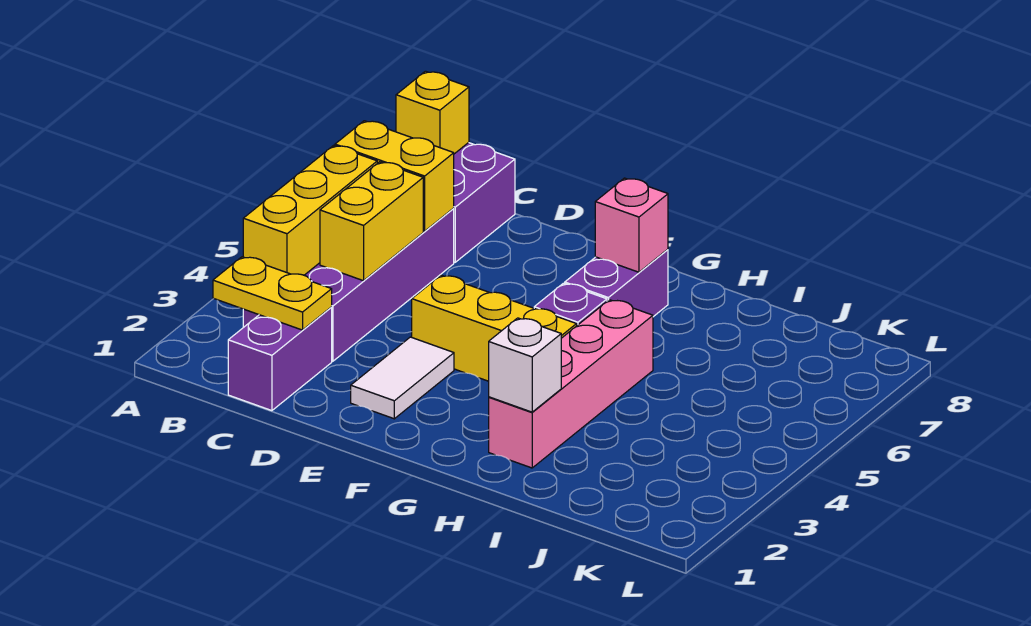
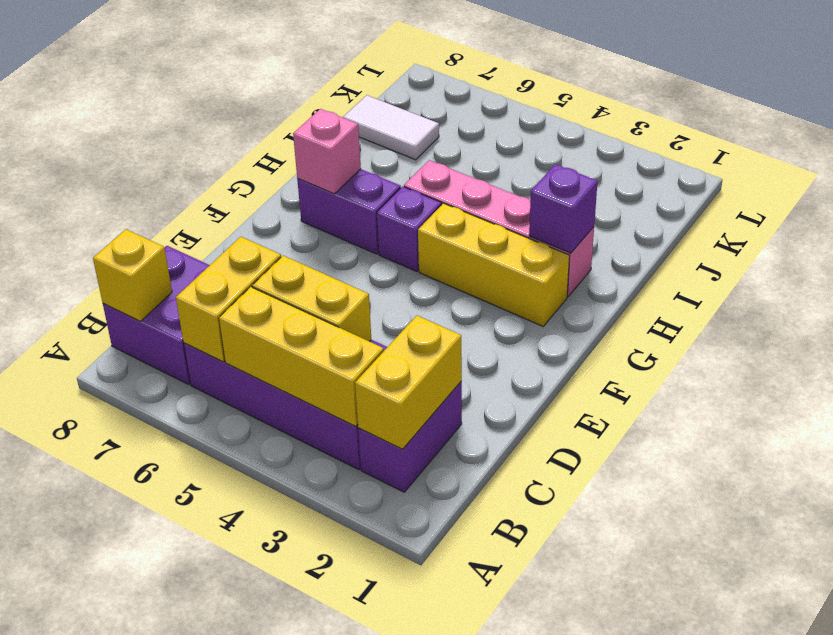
yellow plate B2:C2 level 2 -> yellow brick B2:C2 level 2
purple brick C1:C2 level 1 -> purple brick B2:C2 level 1
white tile E2:E3 level 1 -> white tile J7:J8 level 1
yellow brick E4:G4 level 1 -> yellow brick G2:G4 level 1
white brick H2 level 2 -> purple brick H2 level 2

